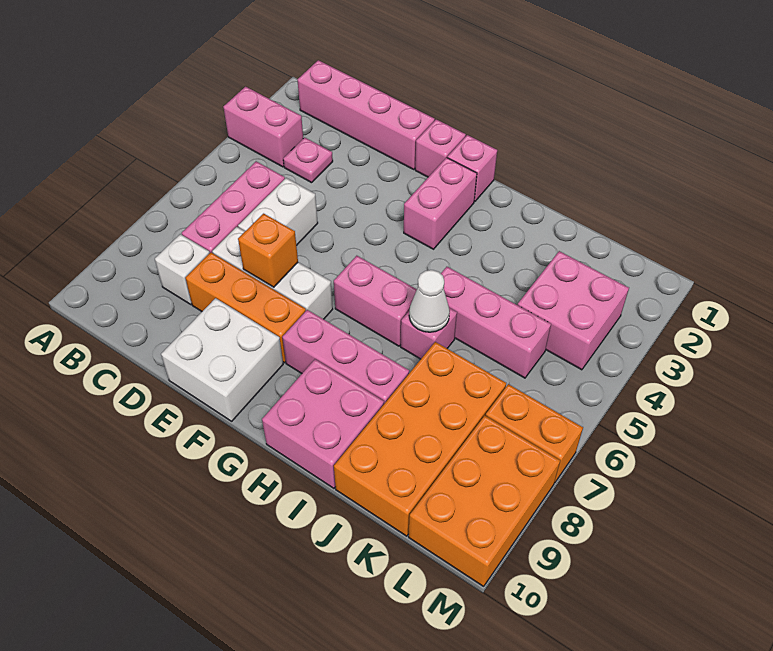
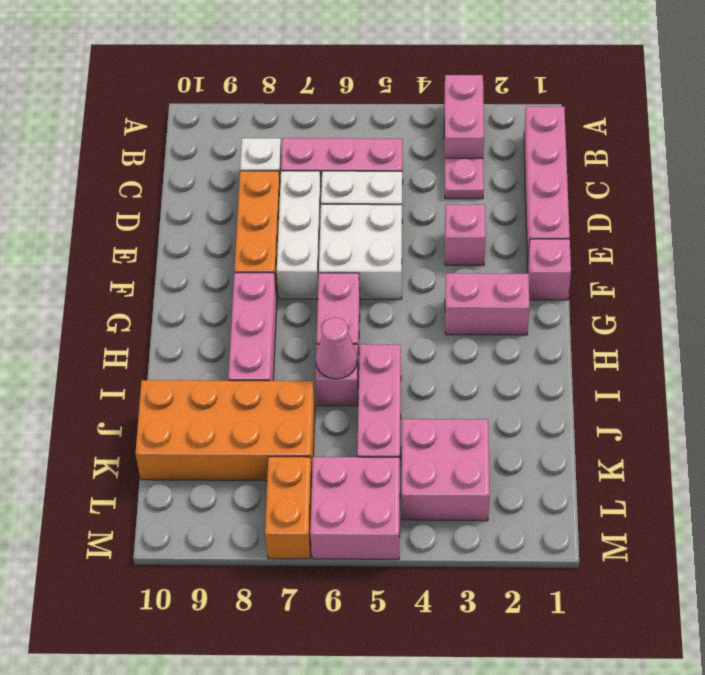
orange brick E7 level 2 -> none
white brick E9:F10 level 1 -> white brick E5:F6 level 1
pink brick G1 level 1 -> pink brick E3 level 1
pink brick H9:I10 level 1 -> pink brick L5:M6 level 1
white cone I6 level 2 -> pink cone I6 level 2
orange brick L8:M10 level 1 -> none

